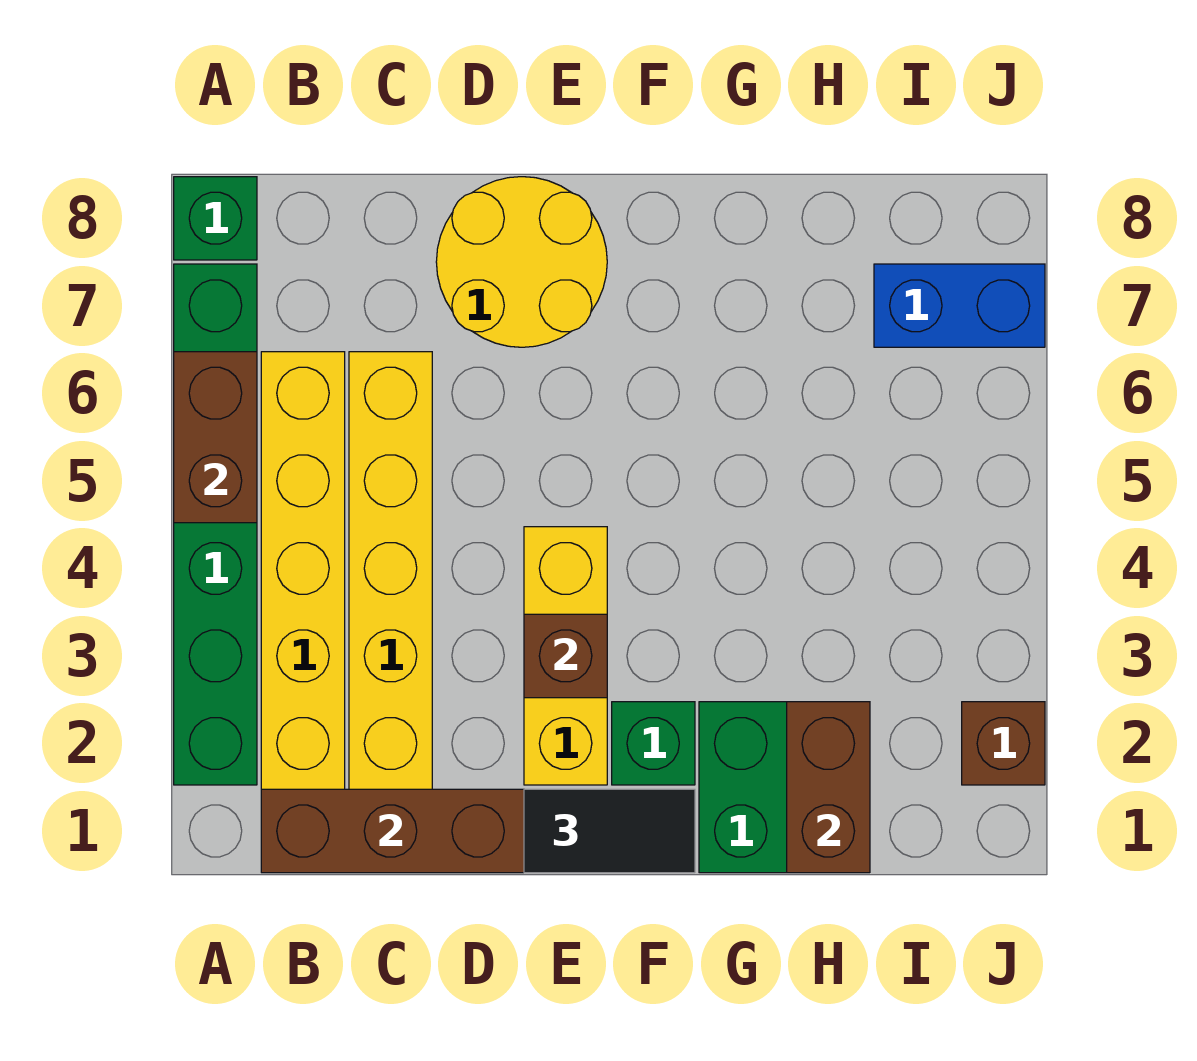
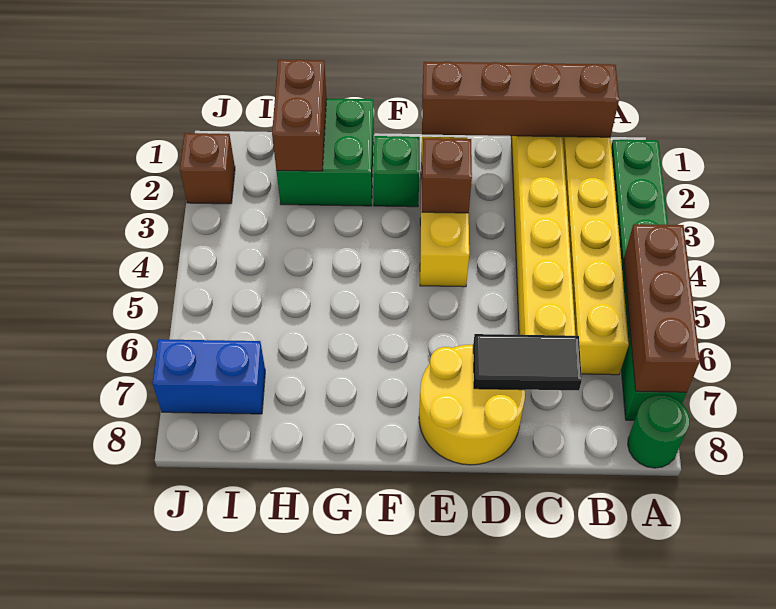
brown brick A5:A6 level 2 -> brown brick A5:A7 level 2
green brick A8 level 1 -> green round brick A8 level 1
black tile E1:F1 level 3 -> black tile C7:D7 level 2

